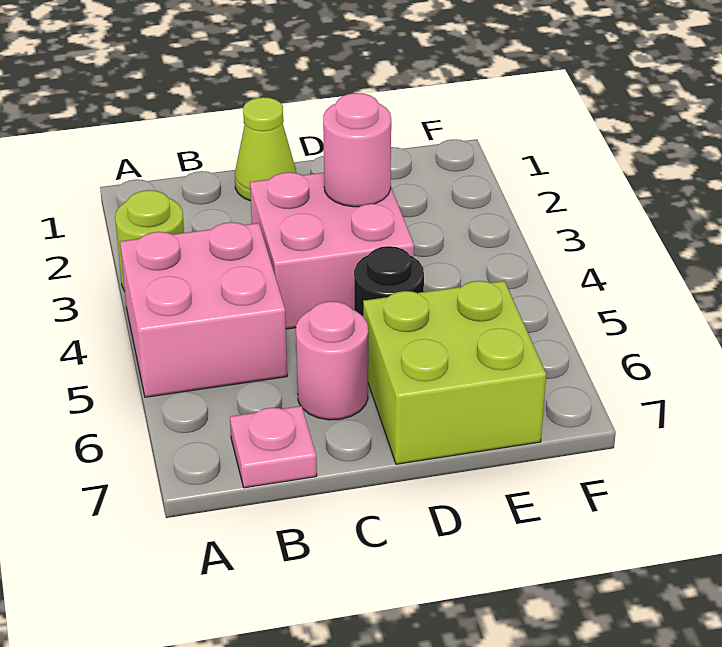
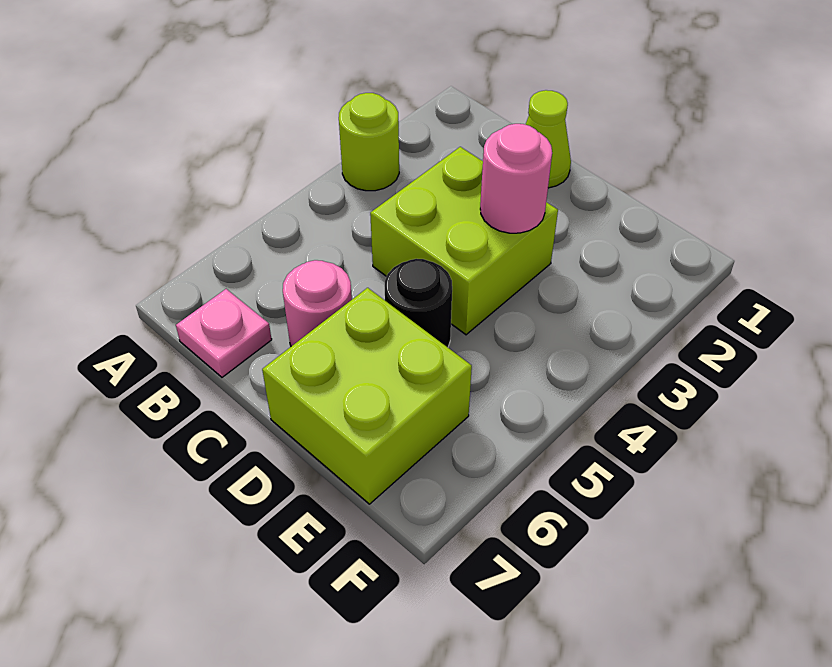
pink brick A4:B5 level 1 -> none
pink brick C3:D4 level 1 -> lime brick C3:D4 level 1

